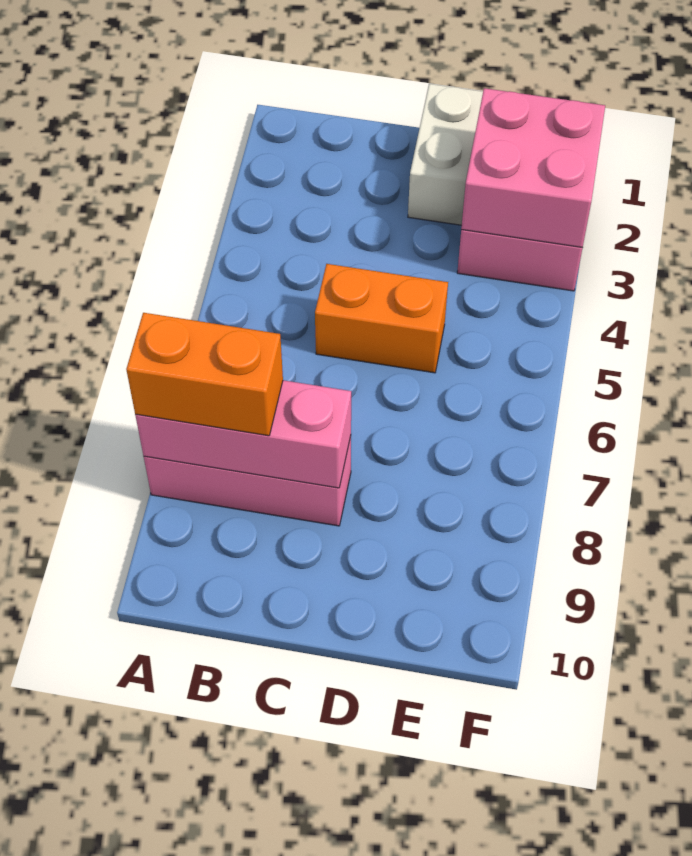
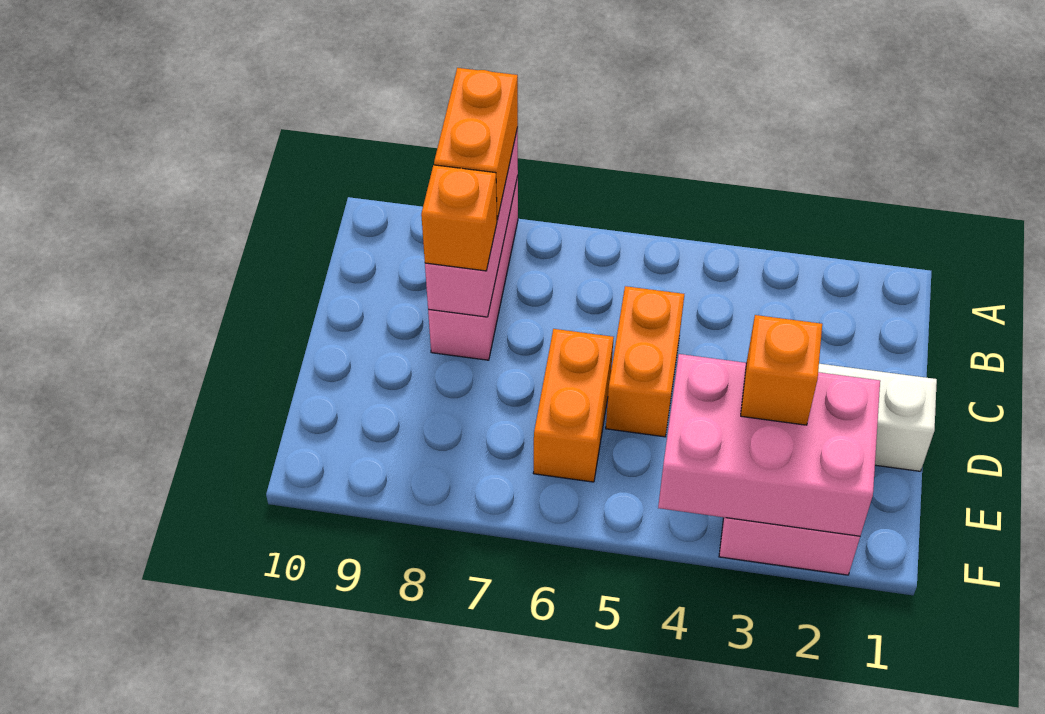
none -> orange brick C8 level 3
none -> orange brick D6:E6 level 1
pink brick E2:F3 level 2 -> pink brick E2:F4 level 2
none -> orange brick E3 level 3

